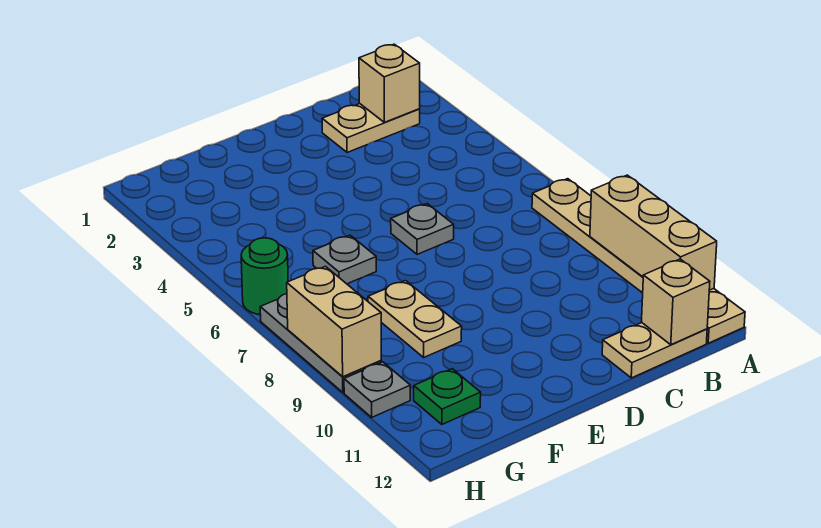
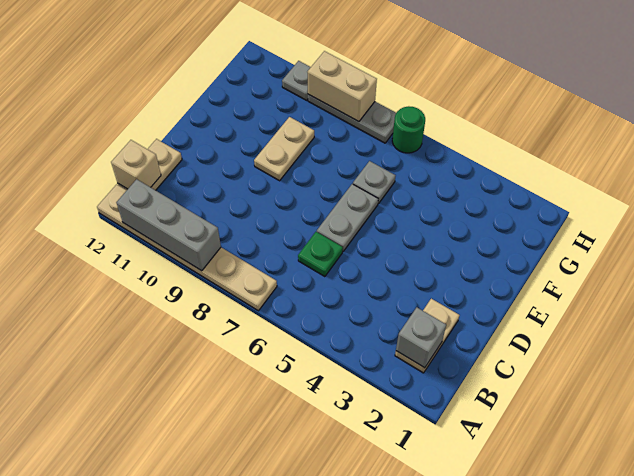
tan brick A9:A11 level 2 -> grey brick A9:A11 level 2
tan brick B2 level 2 -> grey brick B2 level 2
grey plate D6 level 1 -> grey plate D6:E6 level 1
tan plate F8:F9 level 1 -> tan plate E9:F9 level 1
green plate G11 level 1 -> green plate C6 level 1

